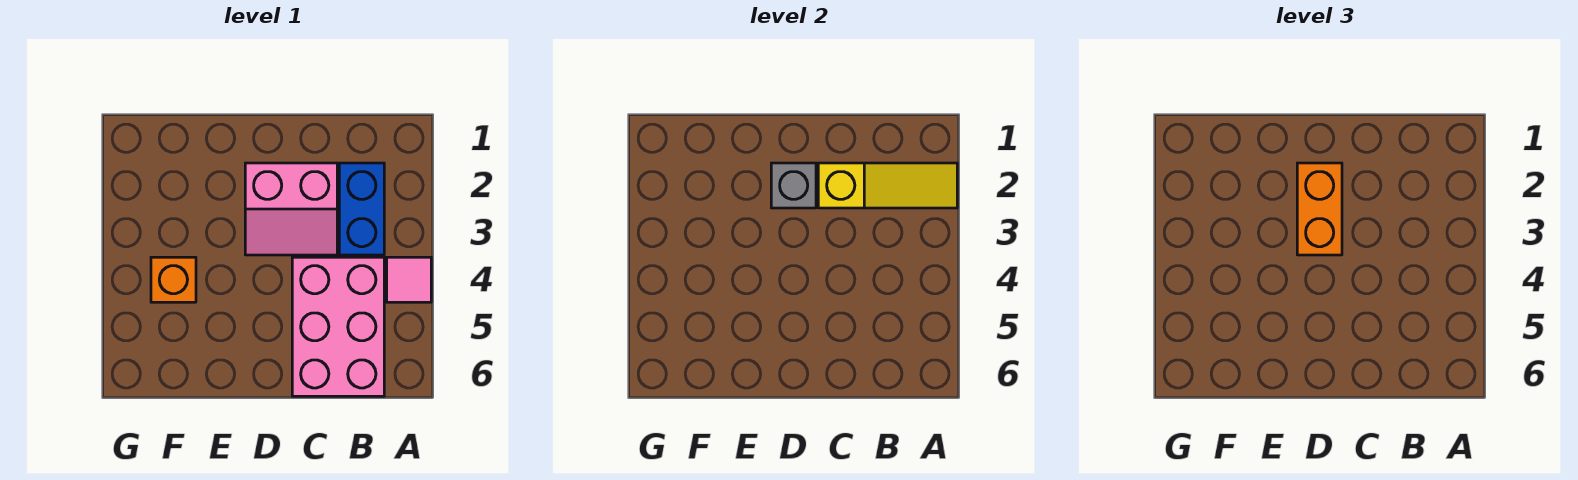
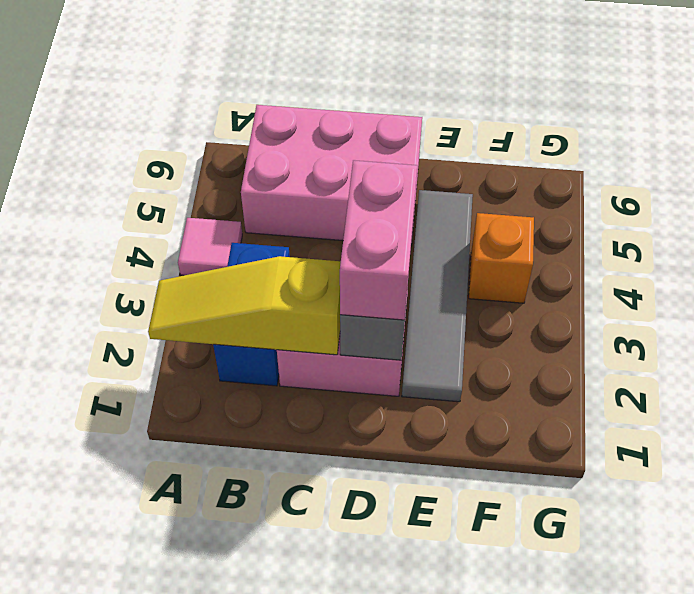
pink brick B4:C6 level 1 -> pink brick B5:D6 level 1
orange brick D2:D3 level 3 -> pink brick D2:D3 level 3
none -> grey tile E2:E5 level 1

